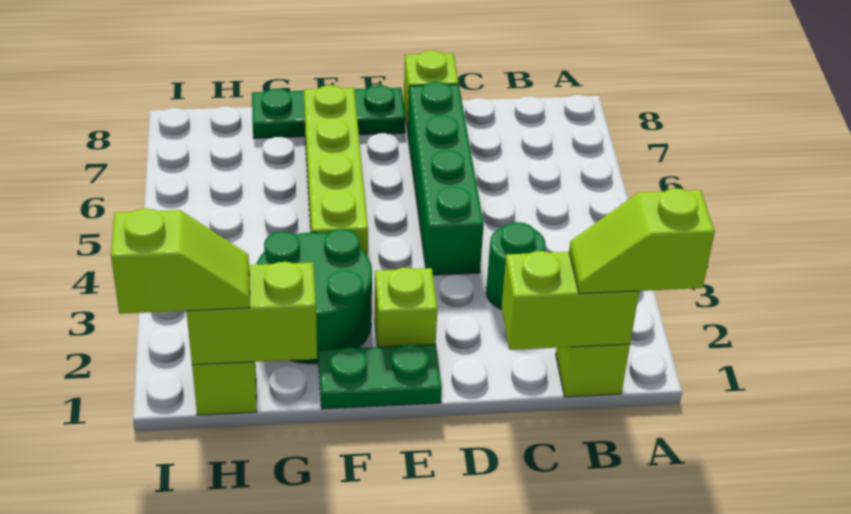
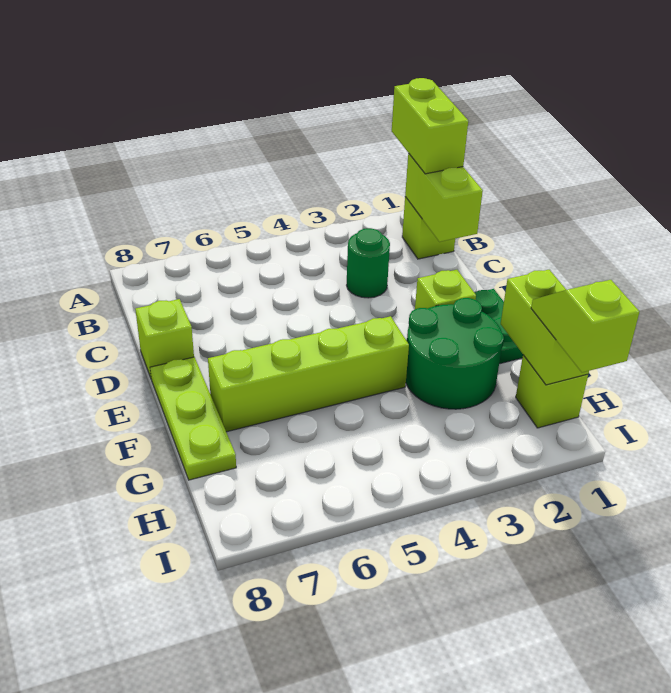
lime slope A1:B1 level 3 top A -> lime brick A1:B1 level 3
green brick D4:D7 level 1 -> none
green plate E8:G8 level 1 -> lime plate E8:G8 level 1

